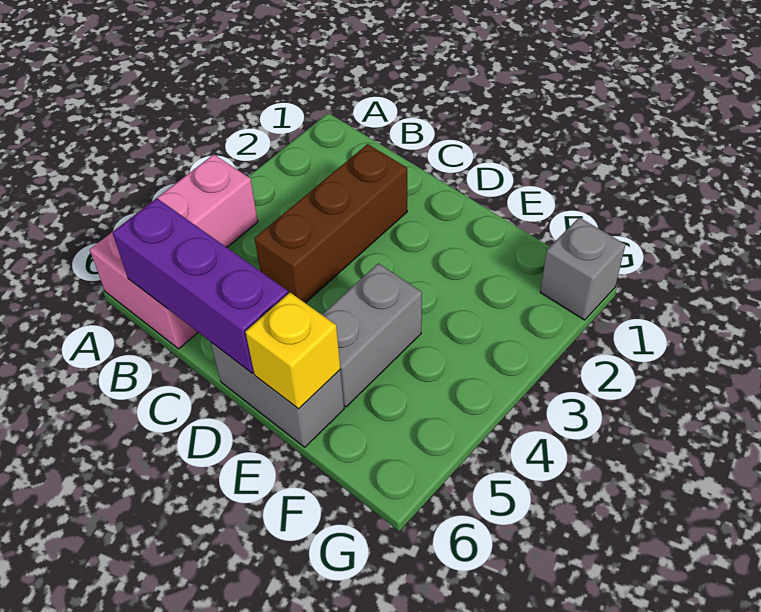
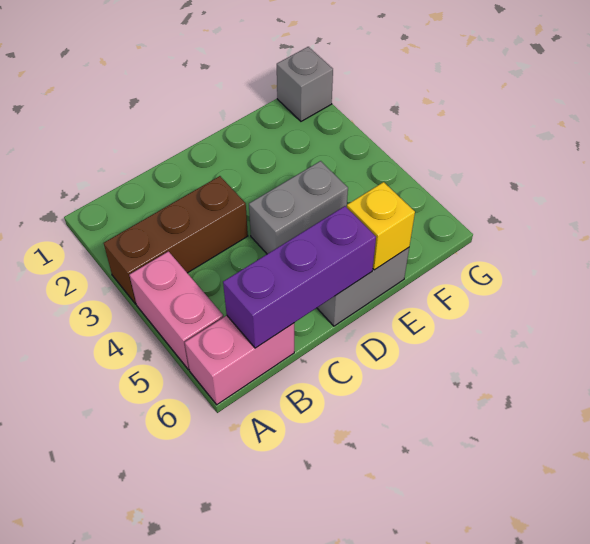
brown brick C2:C4 level 1 -> brown brick A3:C3 level 1
grey brick E4:E5 level 1 -> grey brick D4:E4 level 1

